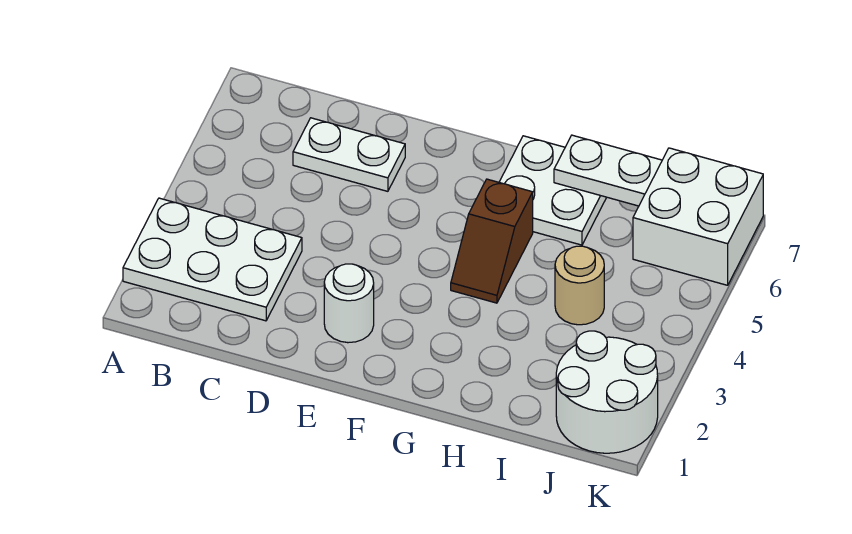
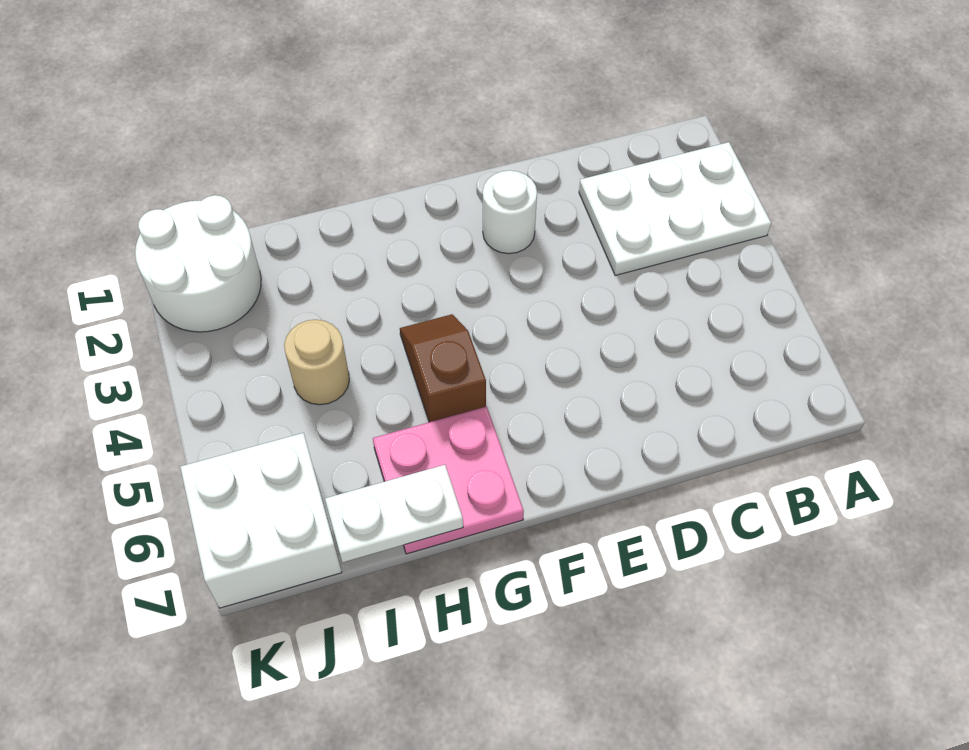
white plate C6:D6 level 1 -> none
white plate G6:H7 level 1 -> pink plate G6:H7 level 1

